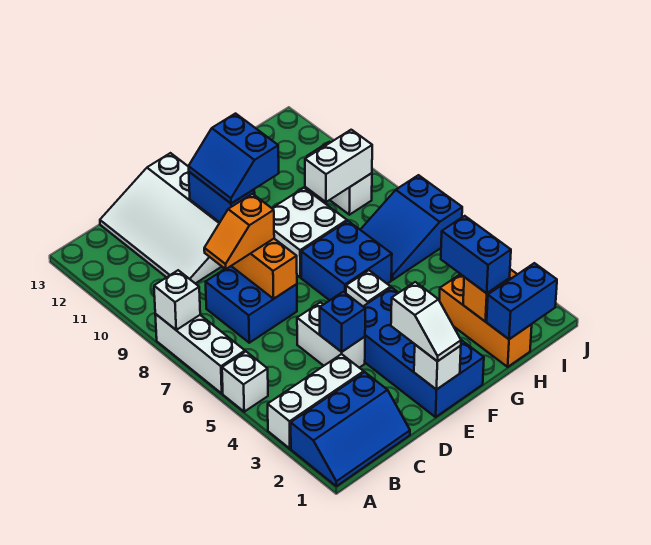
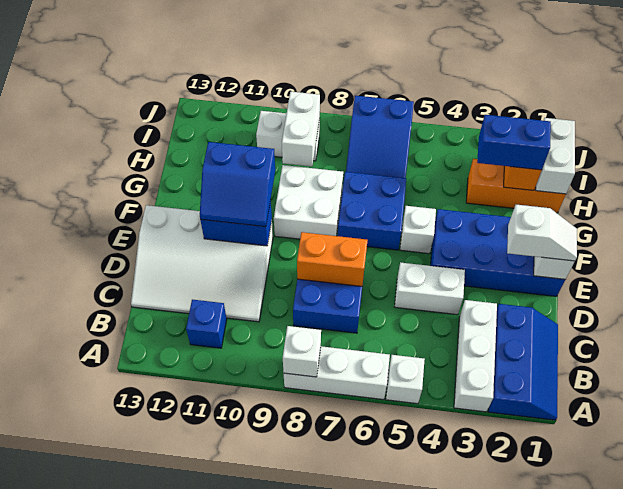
orange slope C8:D8 level 3 top D -> none
blue brick D4 level 2 -> blue brick B11 level 1
blue brick H1:I1 level 2 -> white brick H1:I1 level 2

